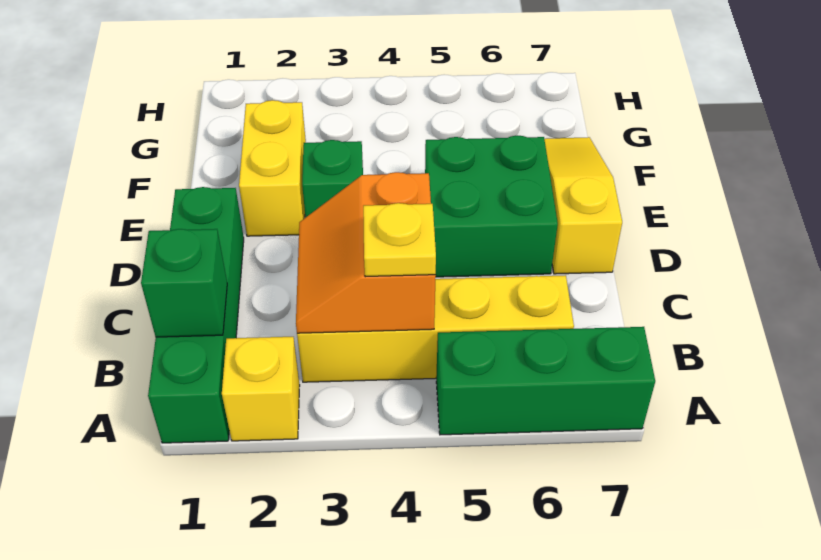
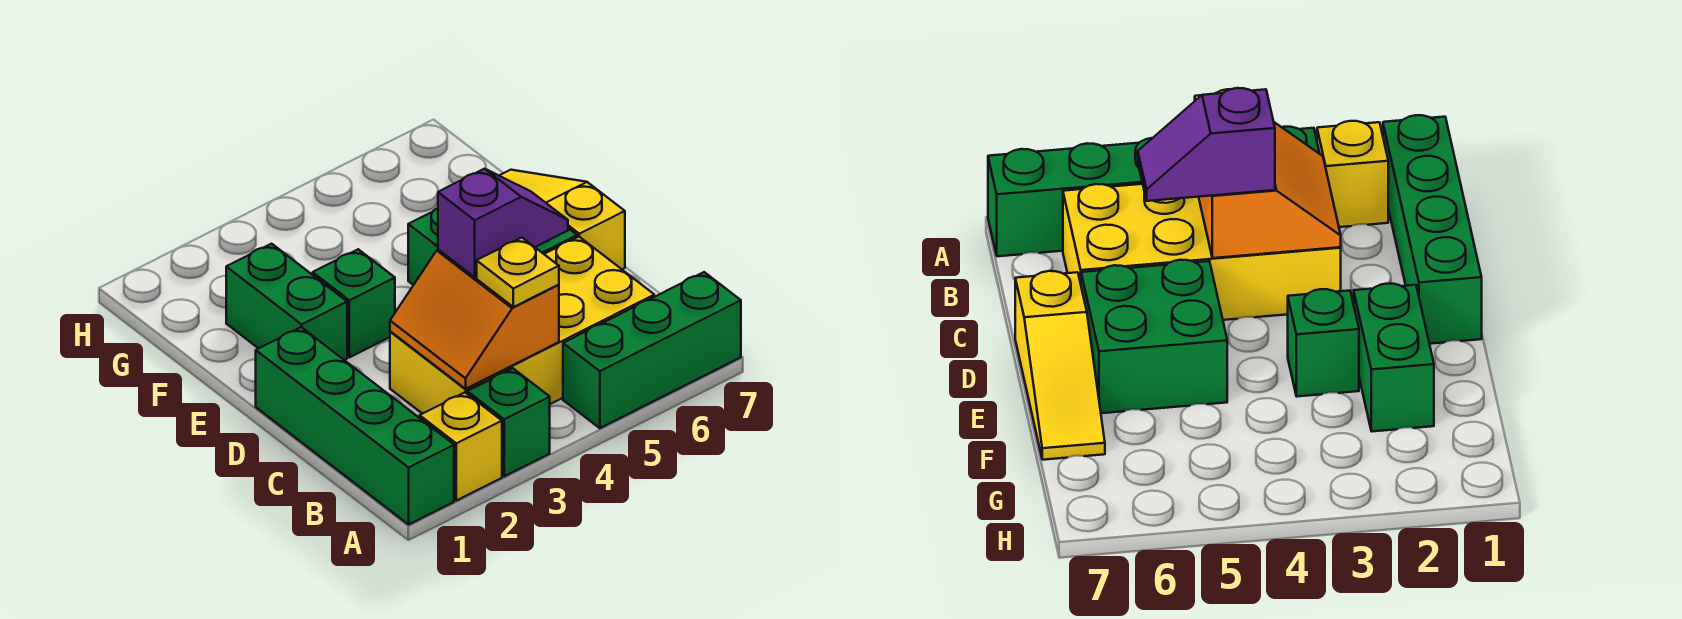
green brick B1 level 2 -> green brick A3 level 1
yellow brick B3:B6 level 1 -> yellow brick B3:C6 level 1
none -> purple slope C4:C5 level 3 top 4
yellow brick E2:F2 level 1 -> green brick E2:F2 level 1

